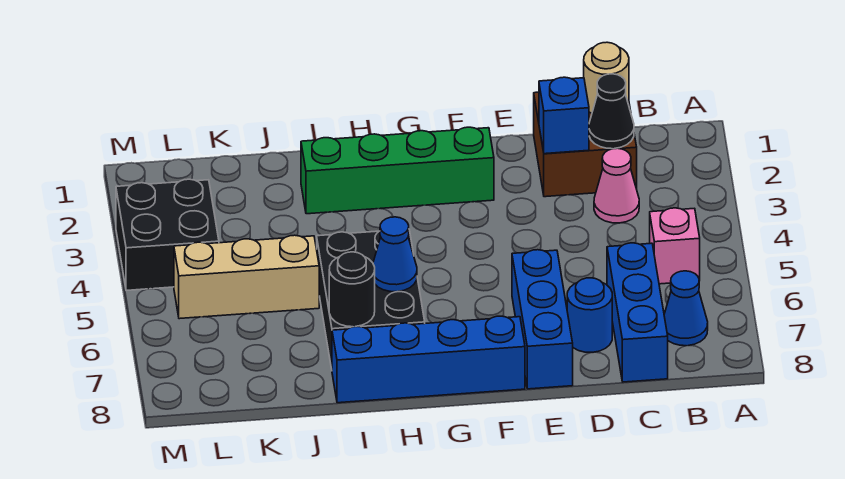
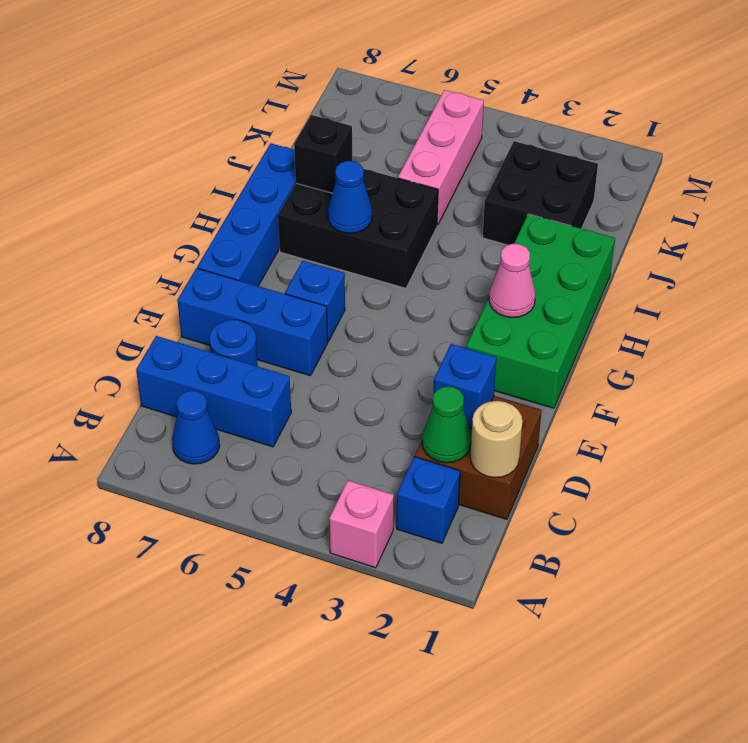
none -> blue brick B2 level 1
pink brick B5 level 1 -> pink brick A3 level 1
black cone C2 level 2 -> green cone C2 level 2
pink cone C3 level 1 -> pink cone G2 level 2
green brick F2:I2 level 1 -> green brick F1:I2 level 1
none -> blue brick F6 level 1
black round brick I7 level 2 -> black brick I7 level 2
tan brick J5:L5 level 1 -> pink brick J5:L5 level 1
black brick L3:M4 level 1 -> black brick J2:K3 level 1

